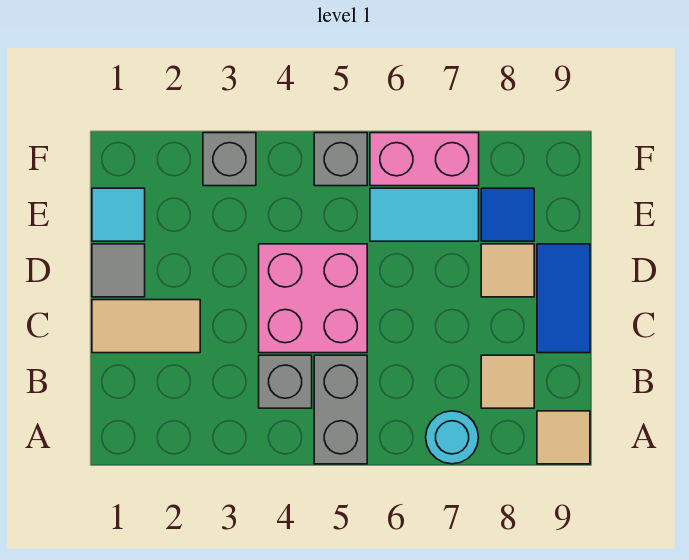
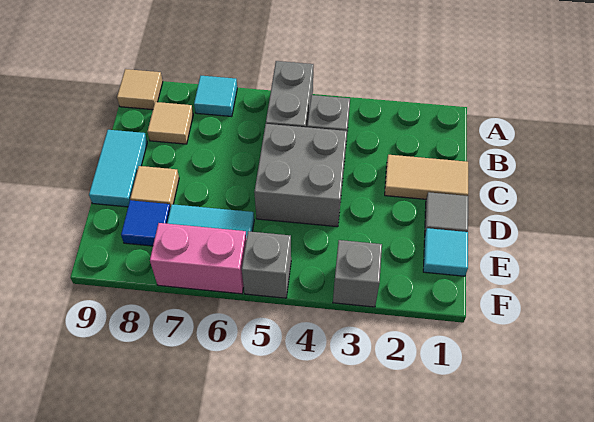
cyan round brick A7 level 1 -> cyan tile A7 level 1
pink brick C4:D5 level 1 -> grey brick C4:D5 level 1
blue tile C9:D9 level 1 -> cyan tile C9:D9 level 1

